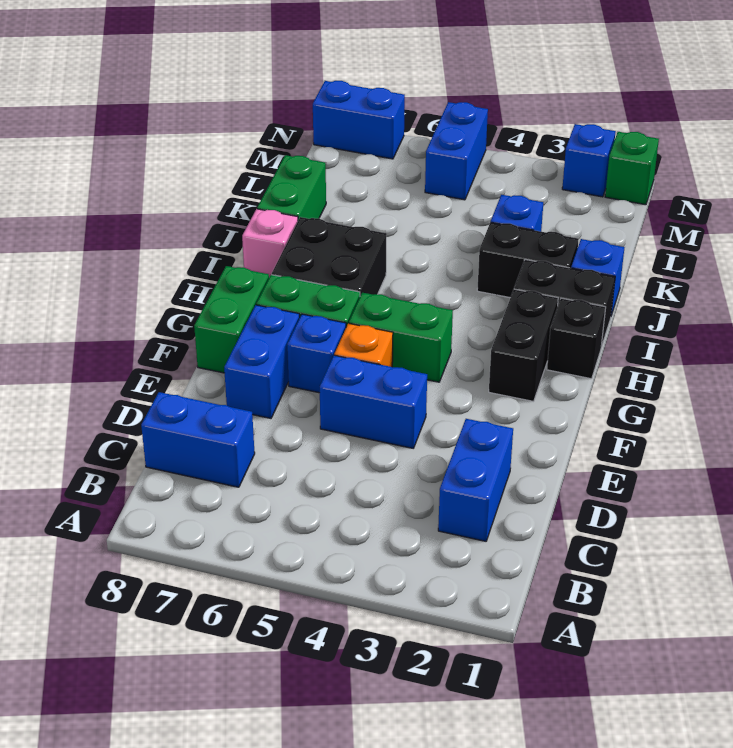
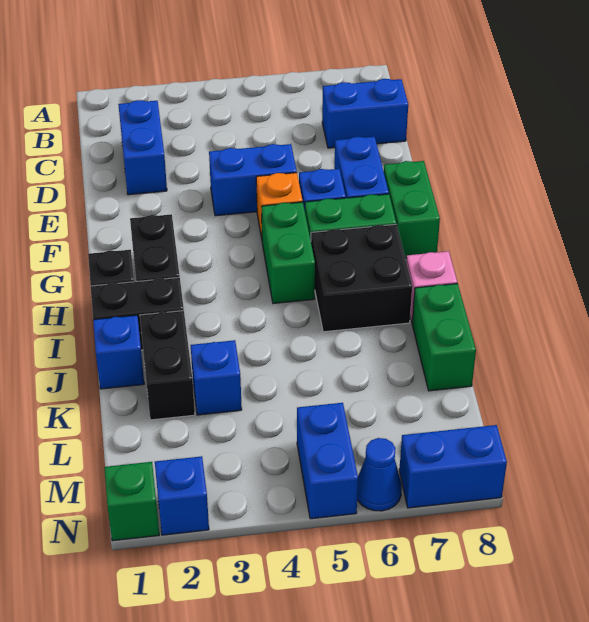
green brick G4:G5 level 1 -> green brick G5:H5 level 1
black brick J2:J3 level 1 -> black brick J2:K2 level 1
none -> blue cone N6 level 1

